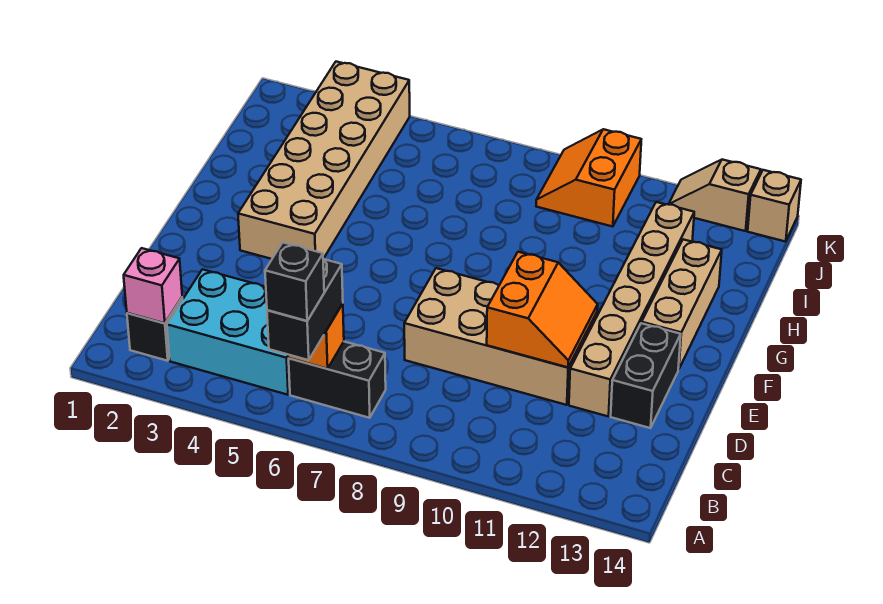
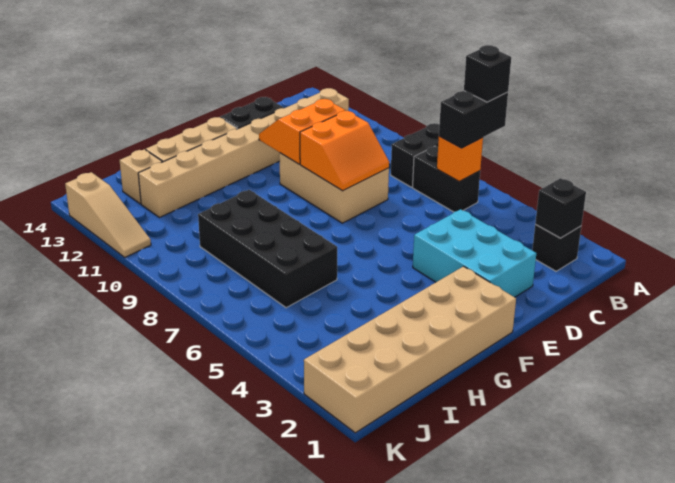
none -> black brick A8:B8 level 1
pink brick B2 level 2 -> black brick B2 level 2
cyan brick B3:C5 level 1 -> cyan brick D2:E4 level 1
tan brick D8:E11 level 1 -> tan brick D8:E10 level 1
tan brick D12:I12 level 1 -> tan brick B12:I12 level 1
tan brick F3:K4 level 1 -> tan brick F1:K2 level 1
none -> black brick H6:I9 level 1
orange slope J9:K10 level 1 top 10 -> orange slope D8:E9 level 2 top 9
tan slope K12:K13 level 1 top 13 -> tan slope K11:K13 level 1 top 13
tan brick K14 level 1 -> tan brick I13 level 1

